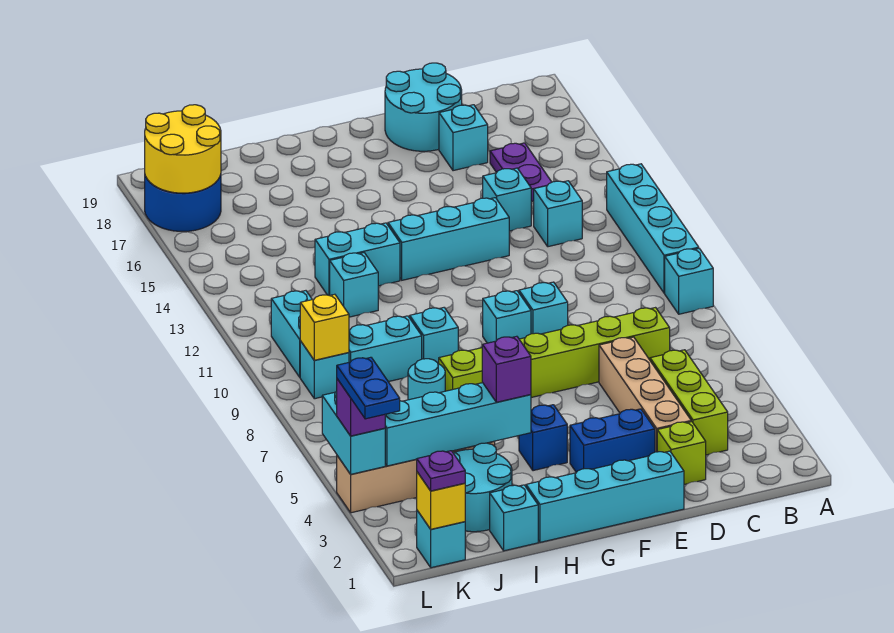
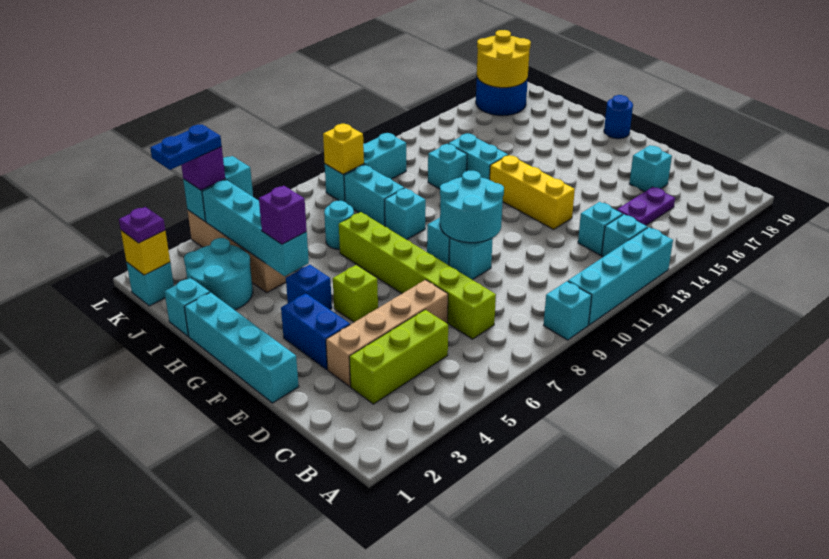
lime brick D2 level 1 -> lime brick F5 level 1
cyan brick D14 level 1 -> cyan brick B13 level 1
cyan round brick D18:E19 level 1 -> cyan round brick E9:F10 level 2
cyan brick E13:G13 level 1 -> yellow brick E13:G13 level 1
none -> blue round brick G19 level 1

